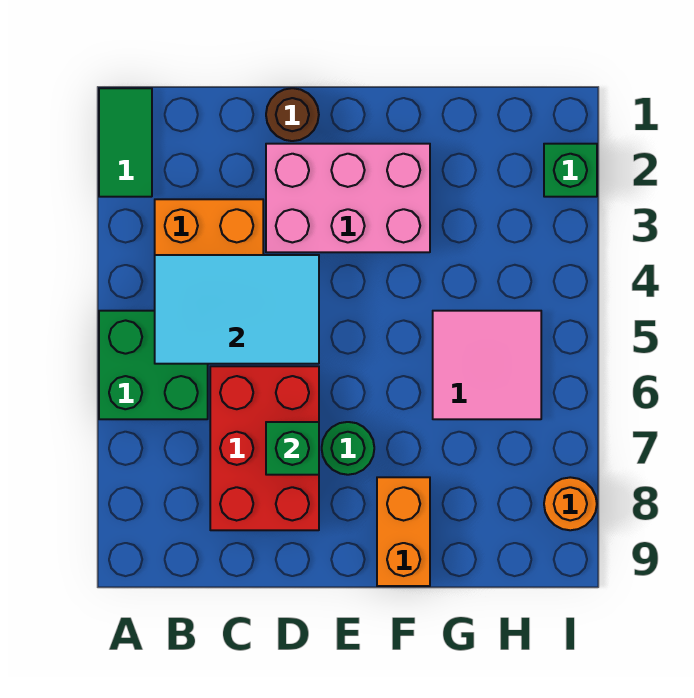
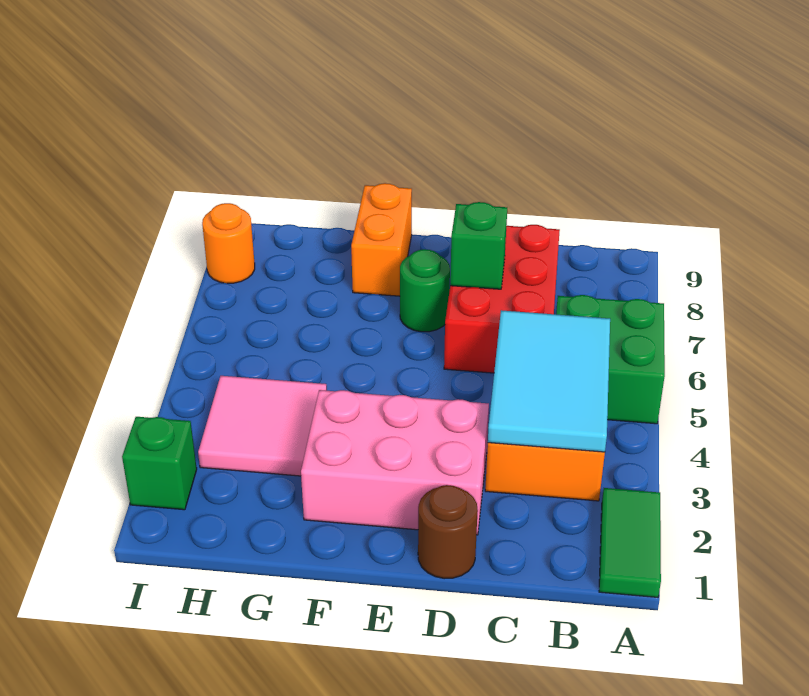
cyan tile B4:D5 level 2 -> cyan tile B3:C5 level 2
pink tile G5:H6 level 1 -> pink tile G3:H4 level 1

